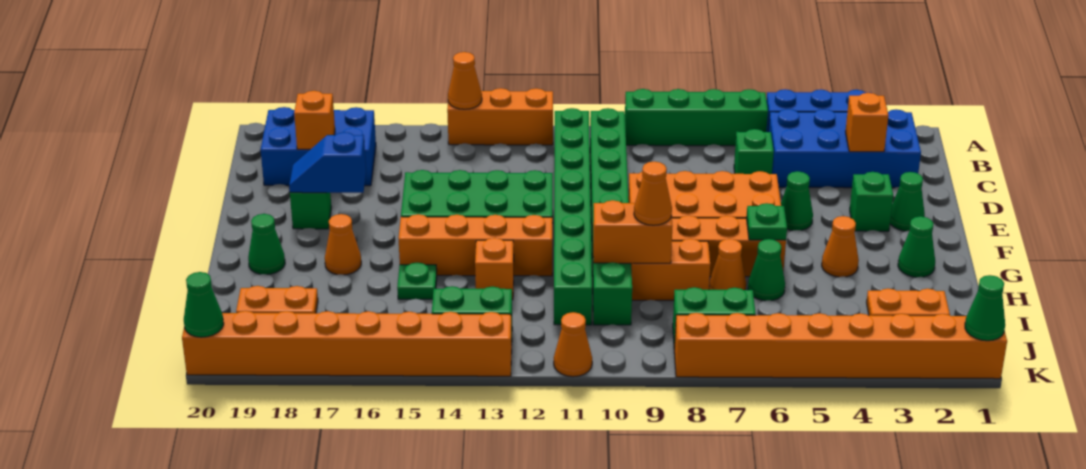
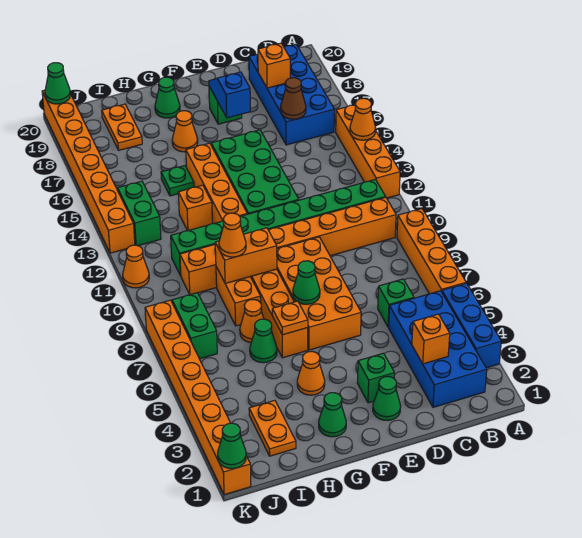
green brick A6:A9 level 1 -> orange brick A6:A9 level 1
orange brick A12:A14 level 1 -> orange brick A12:A15 level 1
green brick B10:I10 level 1 -> orange brick B10:I10 level 1
blue brick B17:C19 level 1 -> blue brick B16:C19 level 1
none -> brown cone C16 level 2
green cone E5 level 1 -> green cone F7 level 2
green plate G6 level 2 -> orange plate G6 level 2
orange brick H9:H10 level 2 -> orange brick G9:H9 level 2

